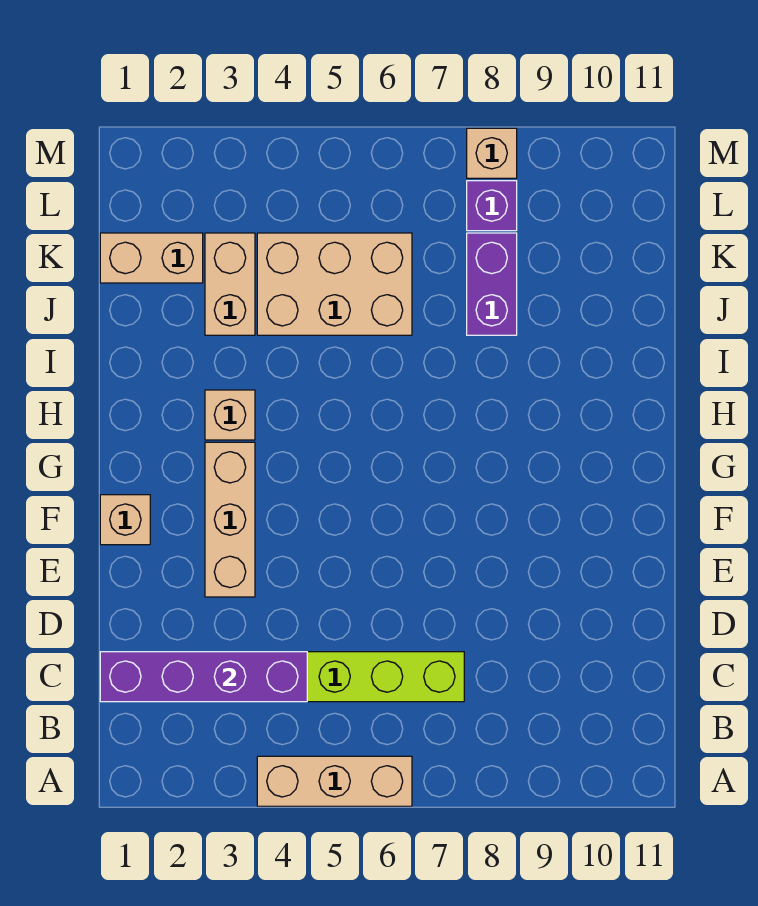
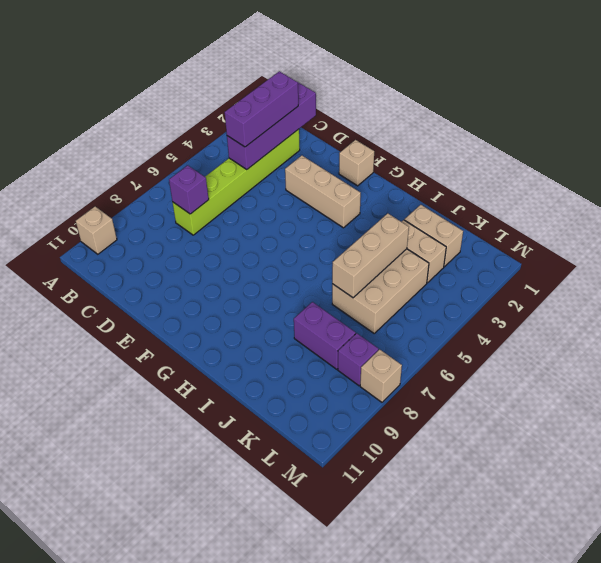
tan brick A4:A6 level 1 -> tan brick J4:J6 level 2
none -> purple brick C2:C4 level 3
none -> purple brick C7 level 2
tan brick H3 level 1 -> tan brick A10 level 1
tan brick K1:K2 level 1 -> tan brick J2:K2 level 1

